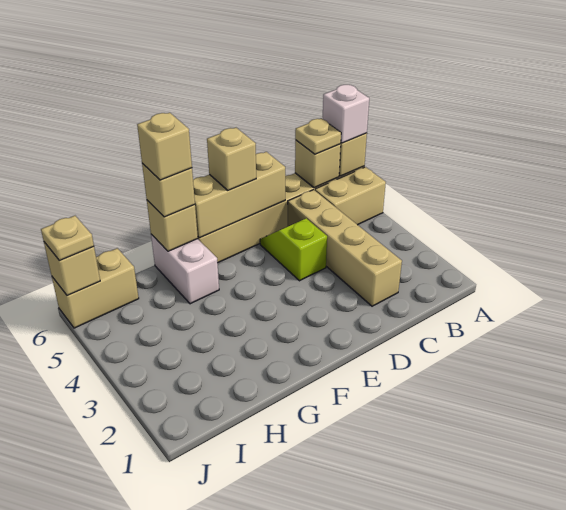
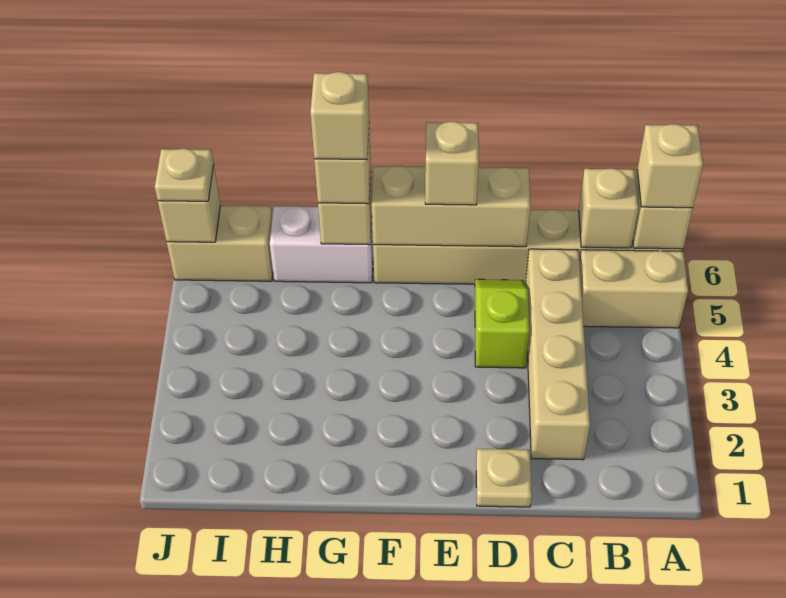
white brick A6 level 3 -> tan brick A6 level 3
tan plate B6 level 3 -> tan plate D1 level 1
white brick G5:G6 level 1 -> white brick G6:H6 level 1

